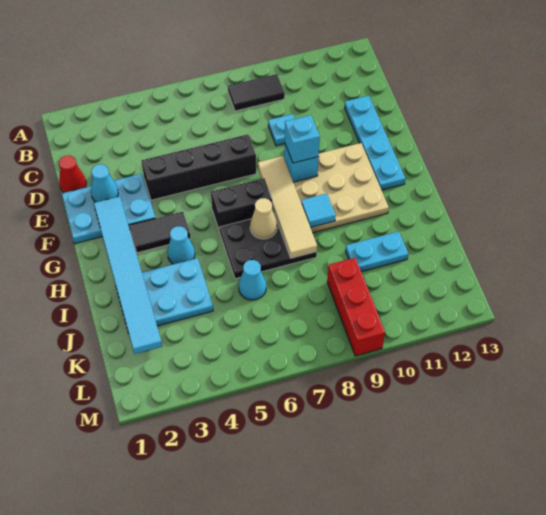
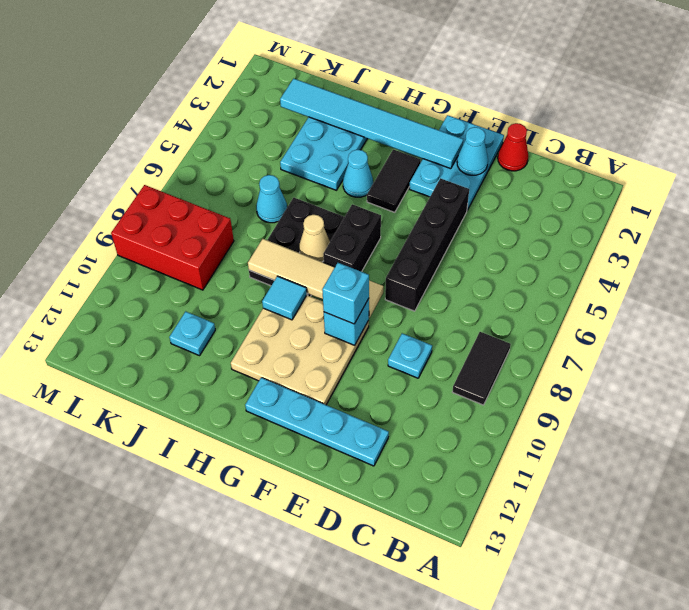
cyan plate J10:J11 level 1 -> cyan plate J11 level 1
red brick K9:M9 level 1 -> red brick K8:M9 level 1

